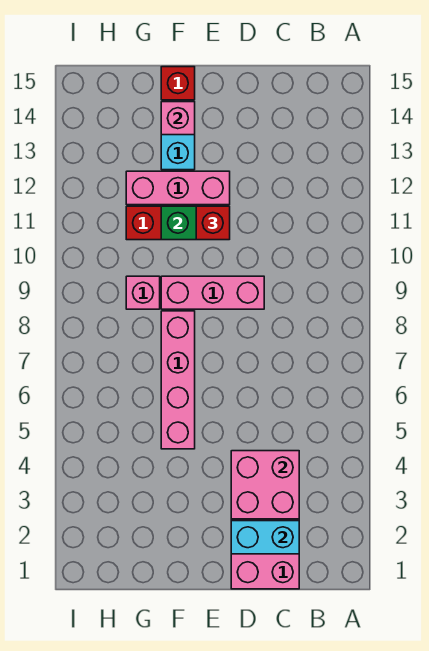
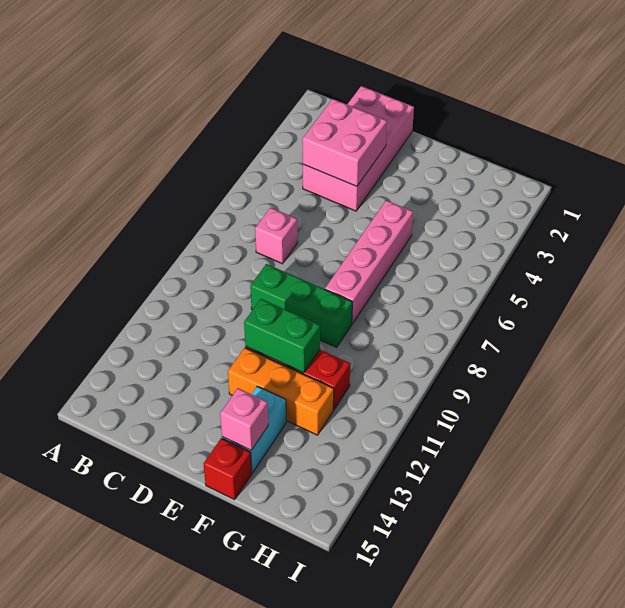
cyan brick C2:D2 level 2 -> none
pink brick D9:F9 level 1 -> green brick D9:F9 level 1
red brick E11 level 3 -> none
pink brick E12:G12 level 1 -> orange brick E12:G12 level 1
pink brick G9 level 1 -> pink brick C7 level 1

